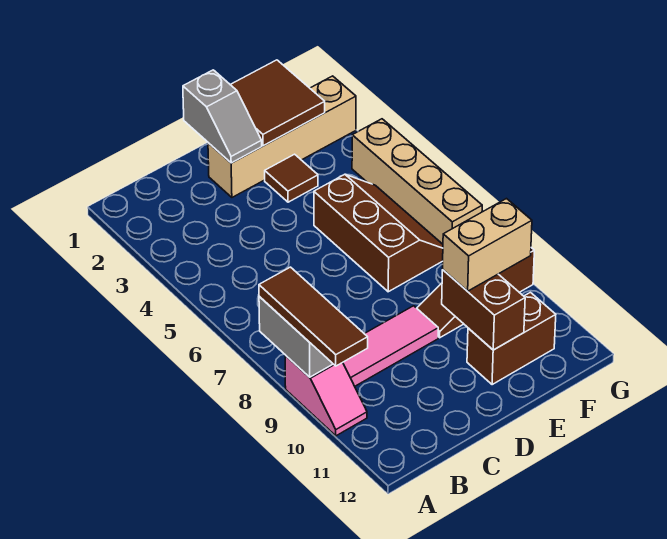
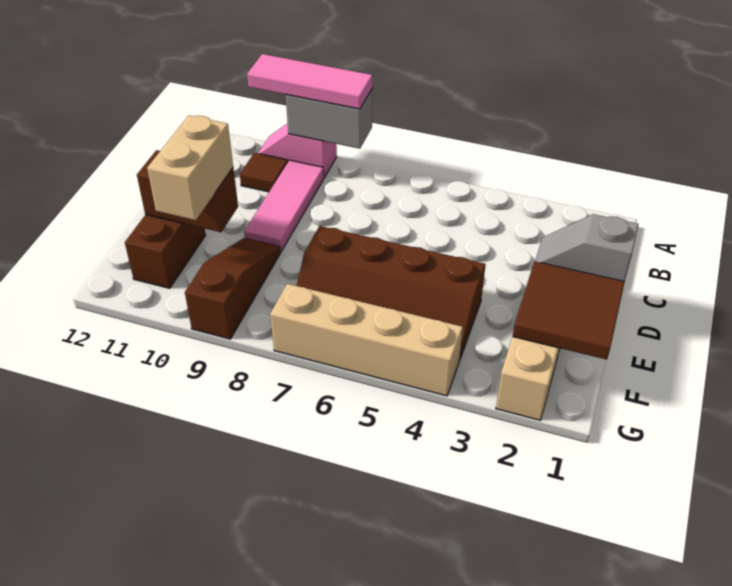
brown tile A8:A10 level 3 -> pink tile A8:A10 level 3
brown tile E3 level 1 -> brown tile B10 level 1
brown slope E5:F7 level 1 top E -> brown slope E4:F7 level 1 top E

